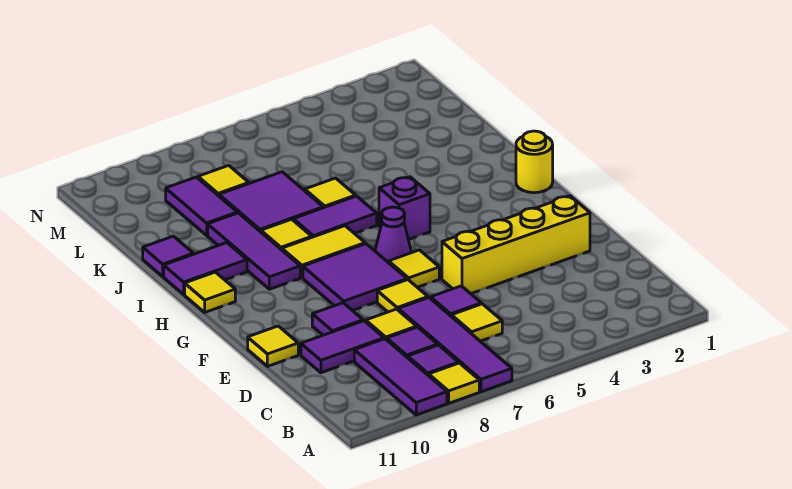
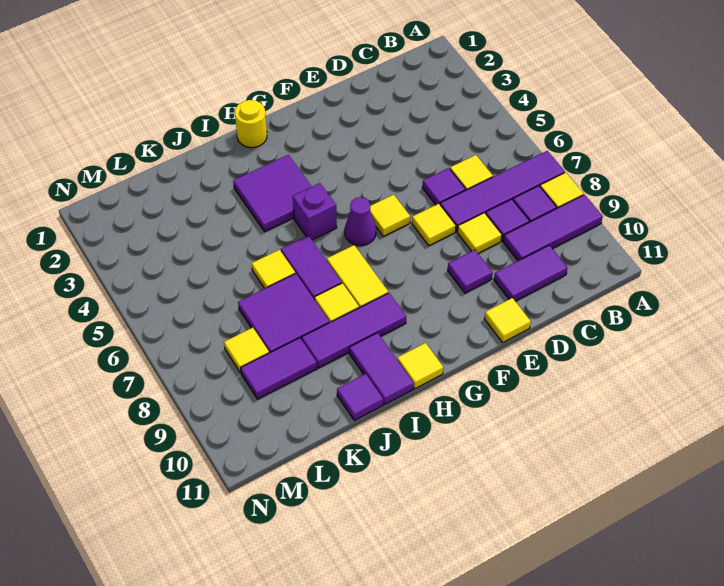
purple tile D9:D10 level 1 -> purple tile C10:D10 level 1
yellow brick E2:E5 level 1 -> none
purple tile F7:G8 level 1 -> purple tile H3:I4 level 1

